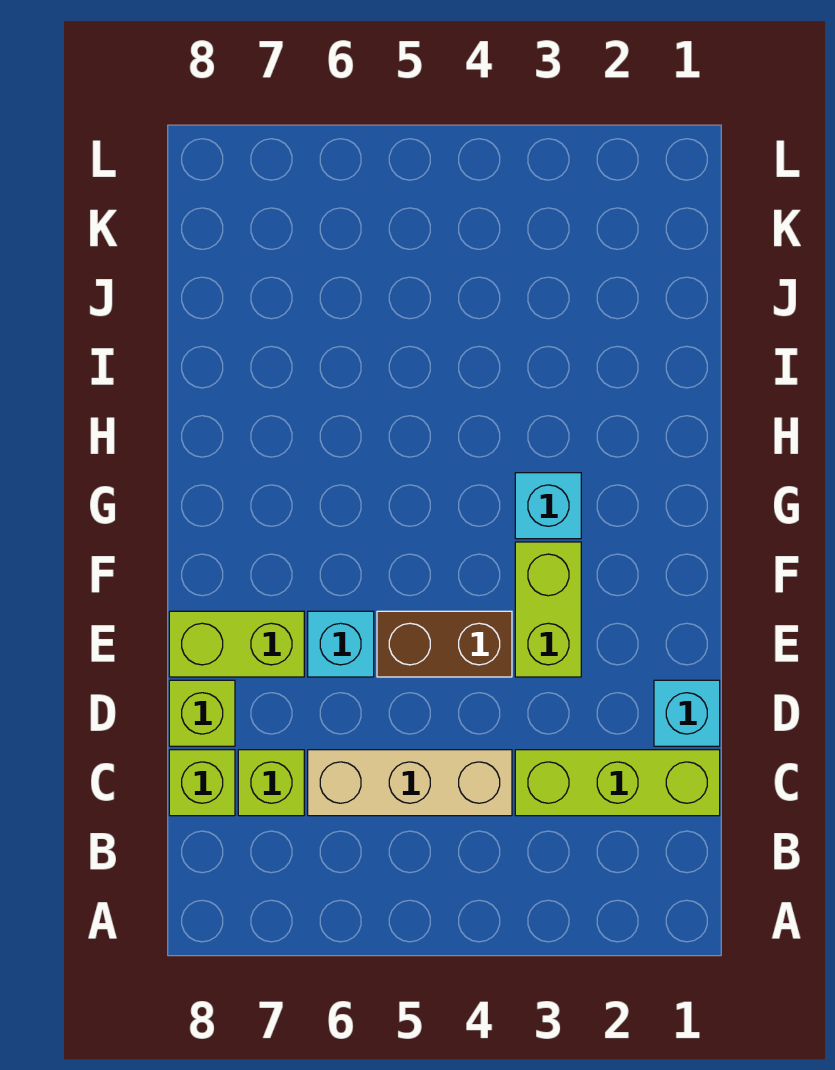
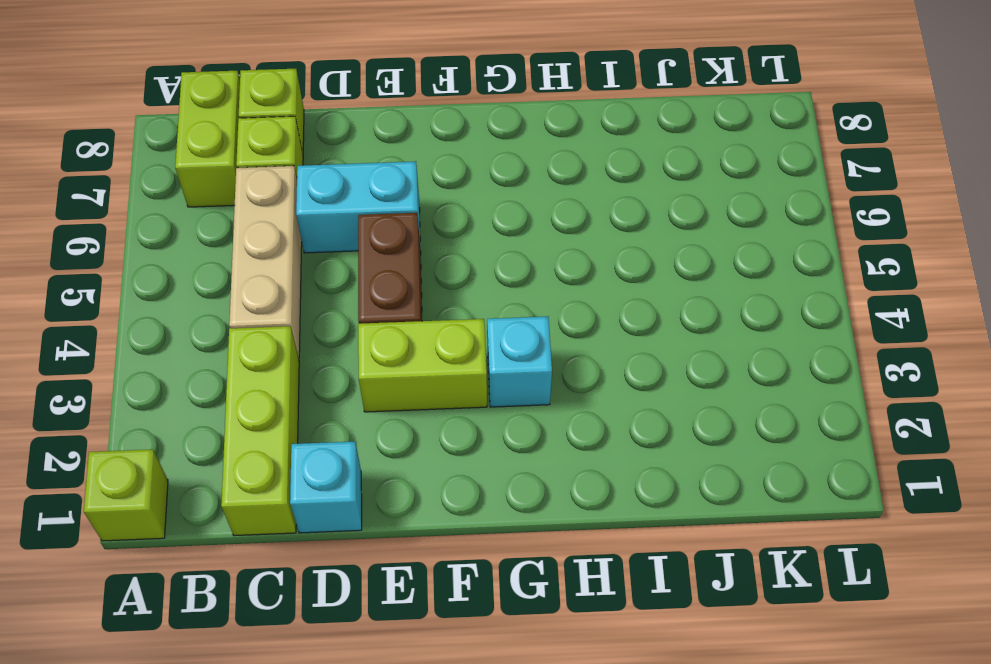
lime brick D8 level 1 -> lime brick A1 level 1
cyan brick E6 level 1 -> cyan brick D6:E6 level 1
lime brick E7:E8 level 1 -> lime brick B7:B8 level 1

